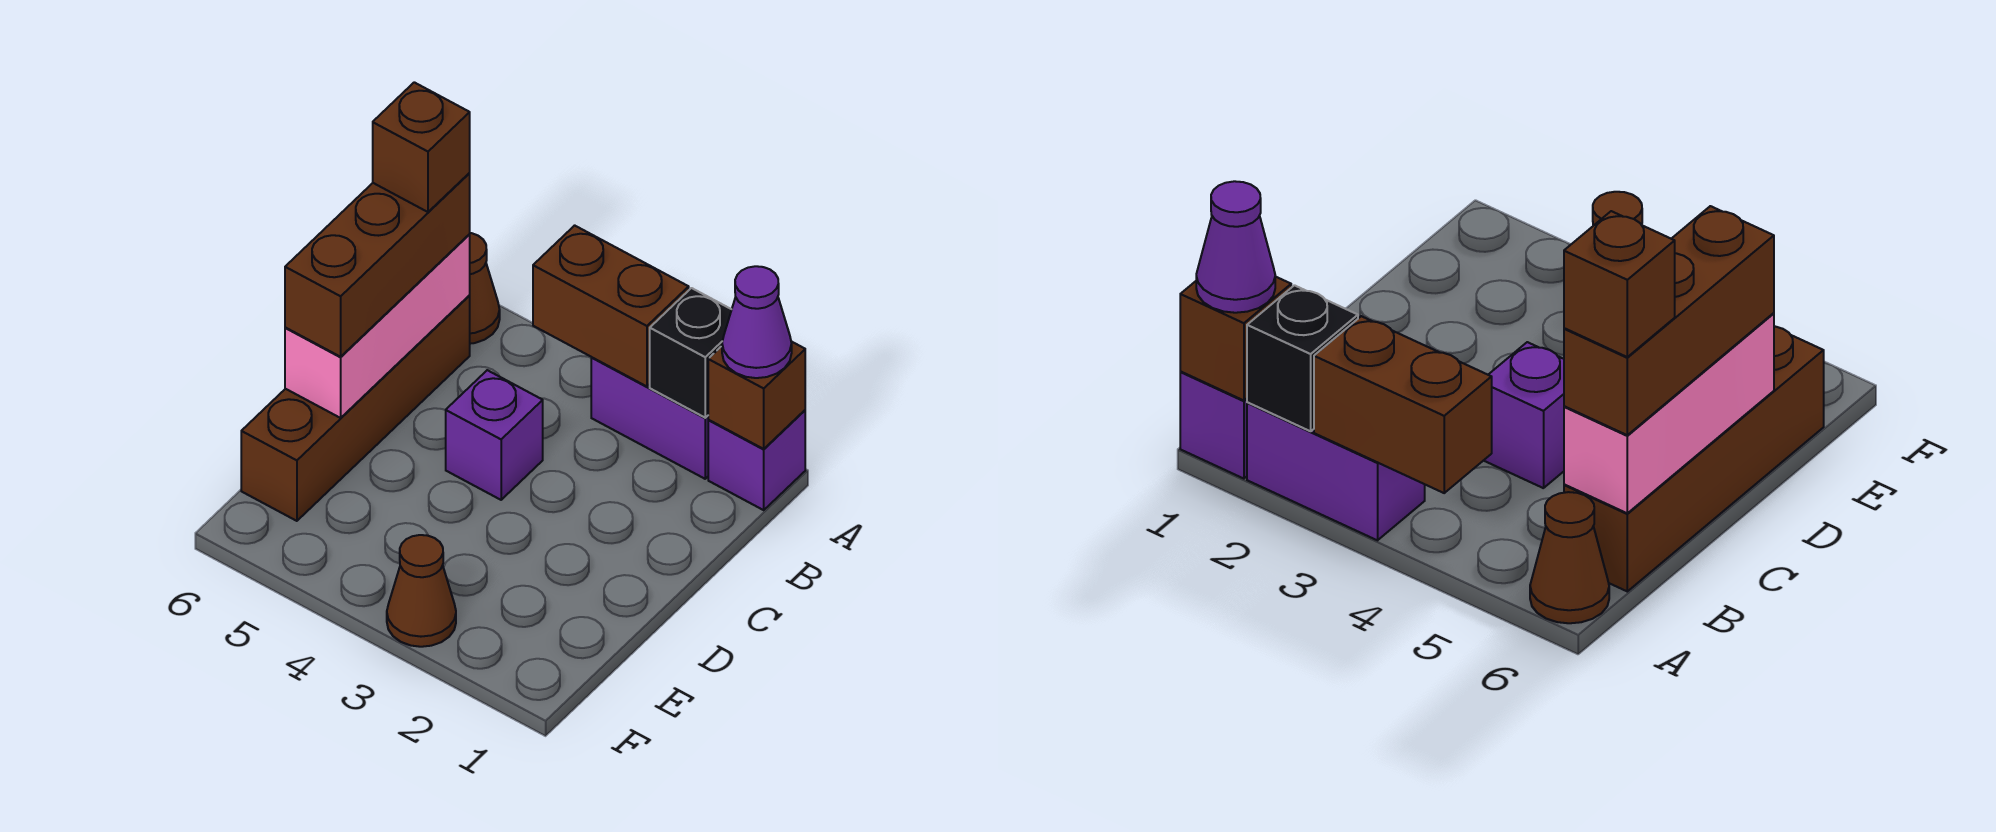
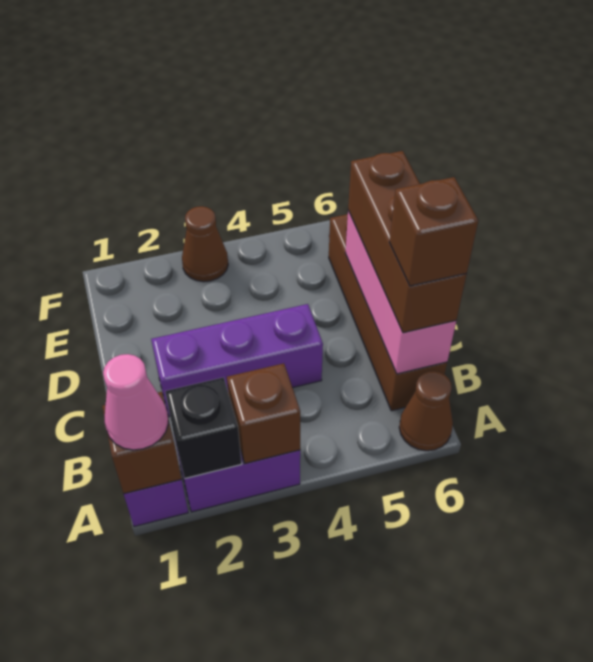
purple cone A1 level 3 -> pink cone A1 level 3
brown brick A3:A4 level 2 -> brown brick A3 level 2
purple brick C4 level 1 -> purple brick C2:C4 level 1

